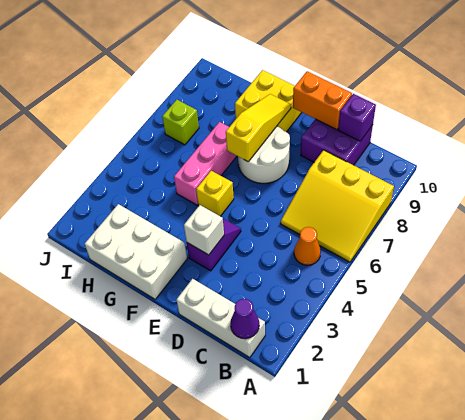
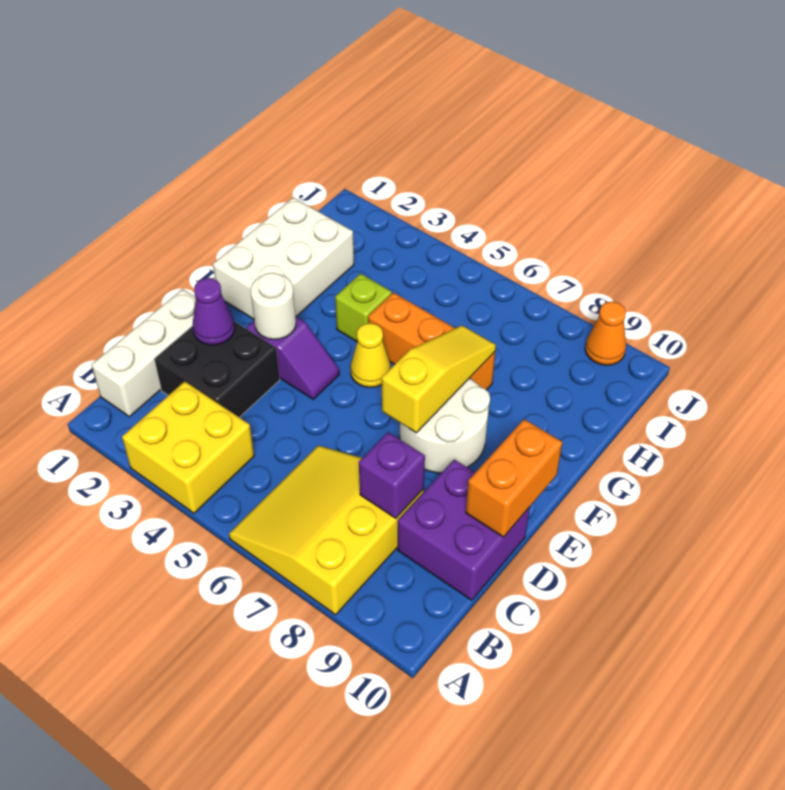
purple cone B1 level 2 -> purple cone D2 level 2
orange cone B5 level 1 -> orange cone J9 level 1
none -> black brick C2:D3 level 1
purple brick C10 level 2 -> purple brick C8 level 2
white brick E3 level 2 -> white round brick E3 level 2
yellow brick F5 level 1 -> yellow cone F5 level 1
yellow slope F7:F9 level 2 top 7 -> yellow slope E7:G7 level 2 top E
yellow brick F9:G10 level 1 -> yellow brick A3:B4 level 1
pink brick G5:G7 level 1 -> orange brick G5:G7 level 1
lime brick I7 level 1 -> lime brick G4 level 1

